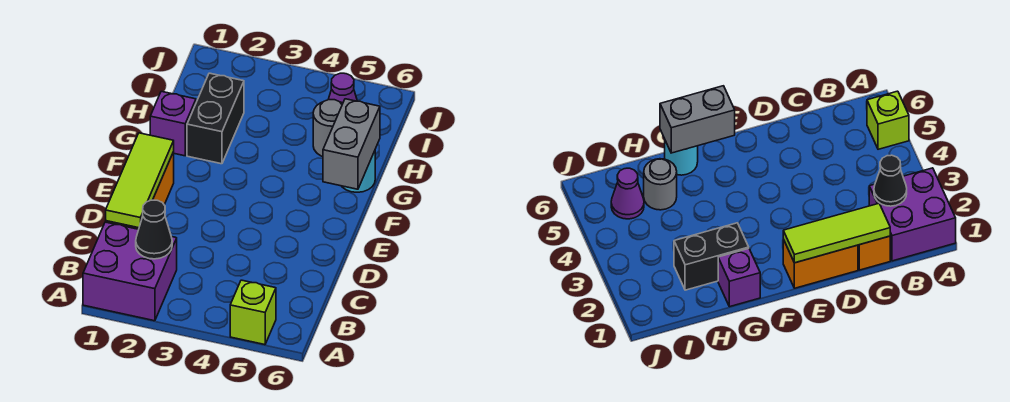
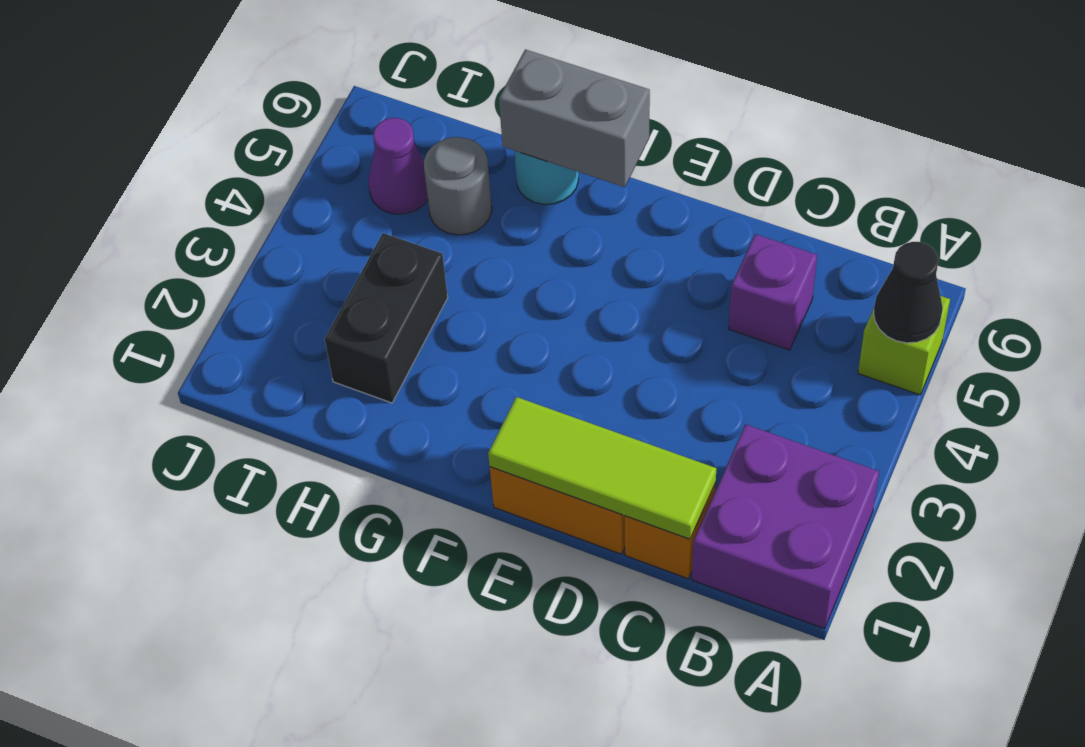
black cone B2 level 2 -> black cone A5 level 2
purple brick G1 level 1 -> purple brick C5 level 1
black brick G2:H2 level 1 -> black brick H2:H3 level 1

